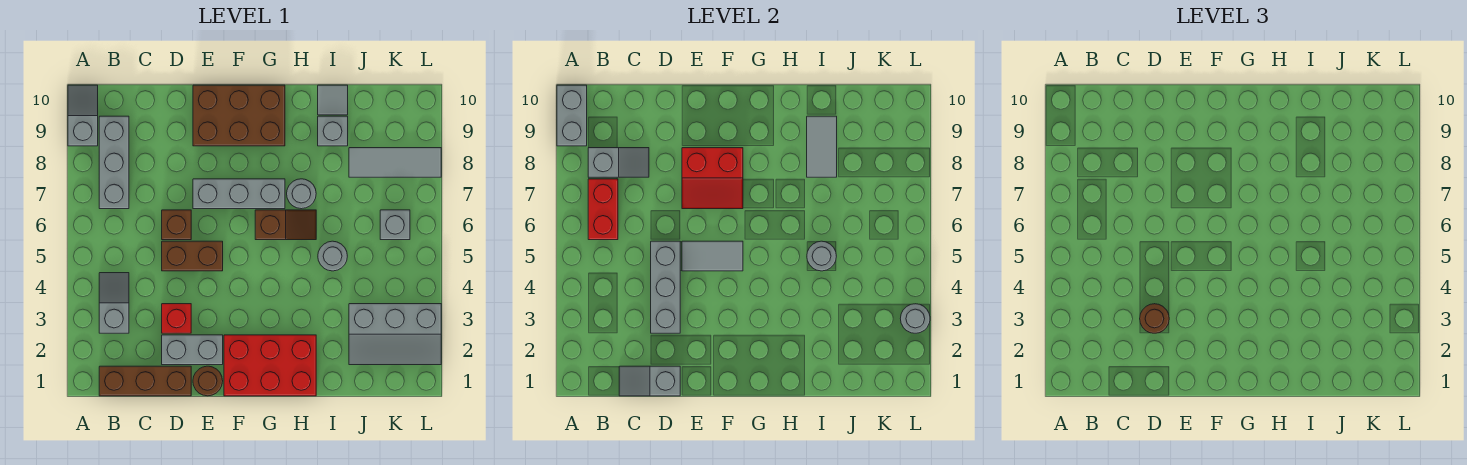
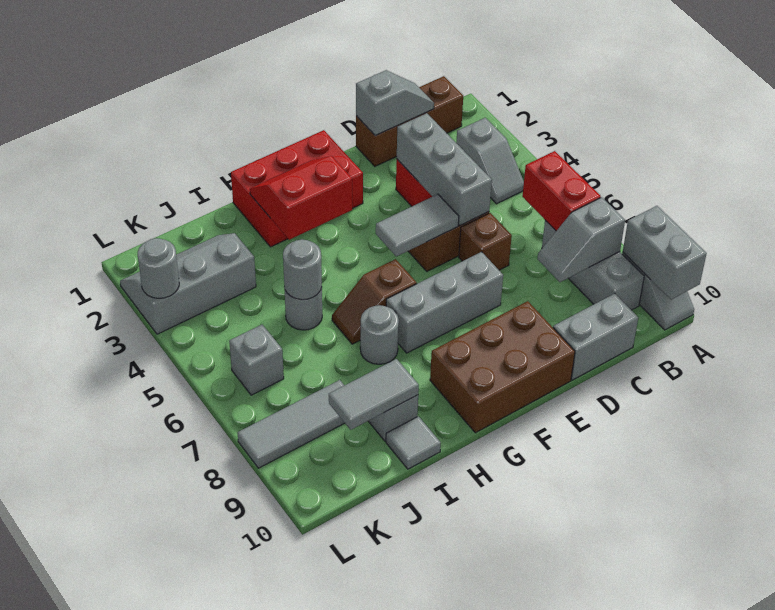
grey brick D2:E2 level 1 -> grey brick C10:D10 level 1
brown round brick D3 level 3 -> none
brown round brick E1 level 1 -> none
red slope E7:F8 level 2 top 8 -> red slope G2:H3 level 2 top 3
grey tile I8:I9 level 2 -> grey tile I9:J9 level 2

